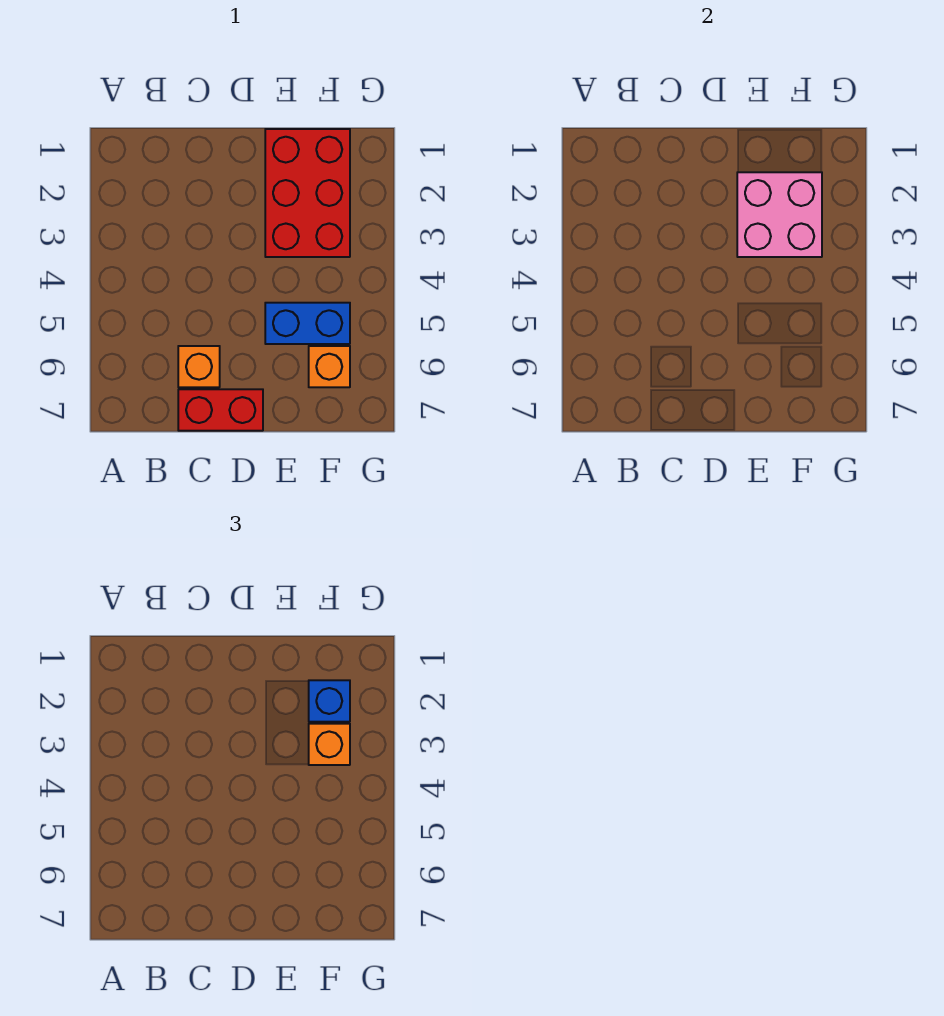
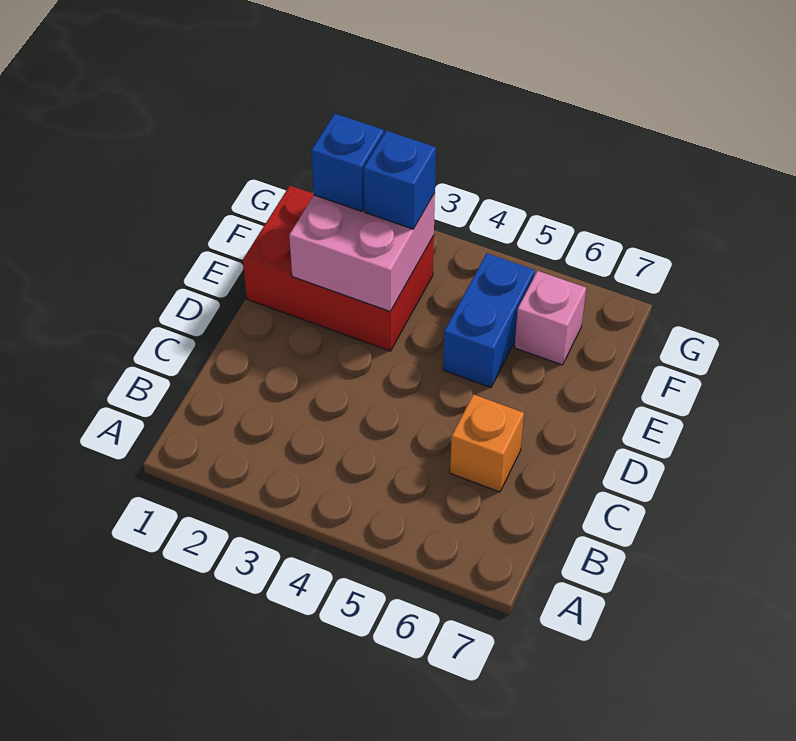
red brick C7:D7 level 1 -> none
orange brick F3 level 3 -> blue brick F3 level 3
orange brick F6 level 1 -> pink brick F6 level 1

